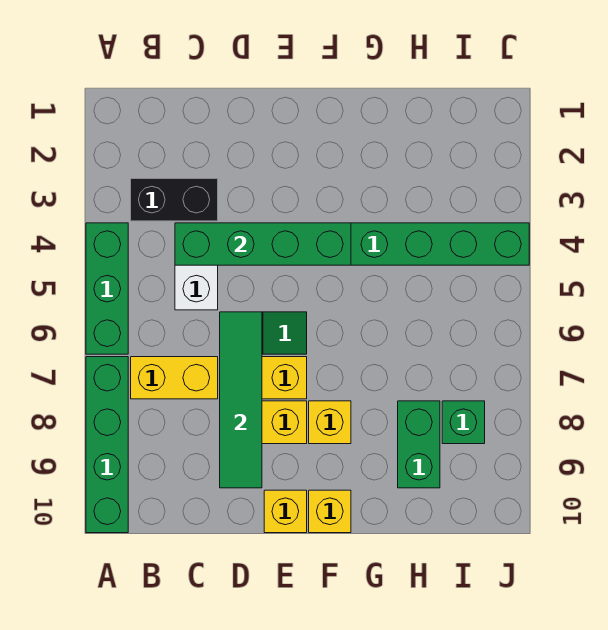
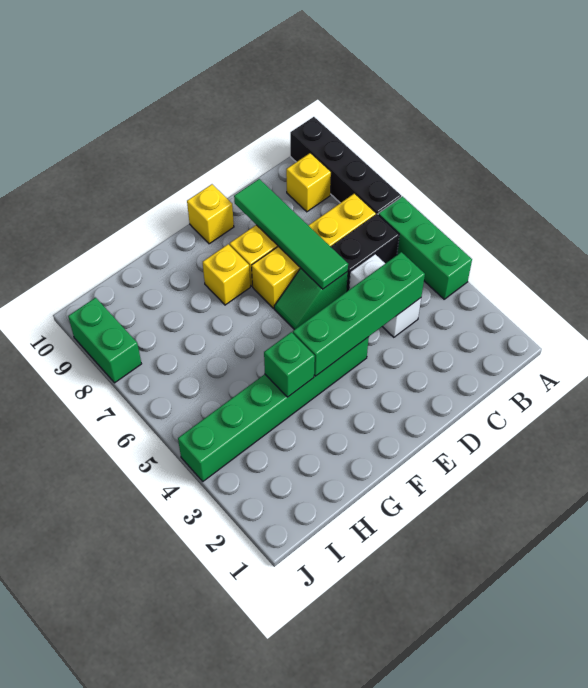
green brick A7:A10 level 1 -> black brick A7:A10 level 1
black brick B3:C3 level 1 -> black brick B6:C6 level 1
yellow brick F10 level 1 -> yellow brick B9 level 1
green brick H8:H9 level 1 -> green brick J8:J9 level 1
green brick I8 level 1 -> green brick G4 level 2

